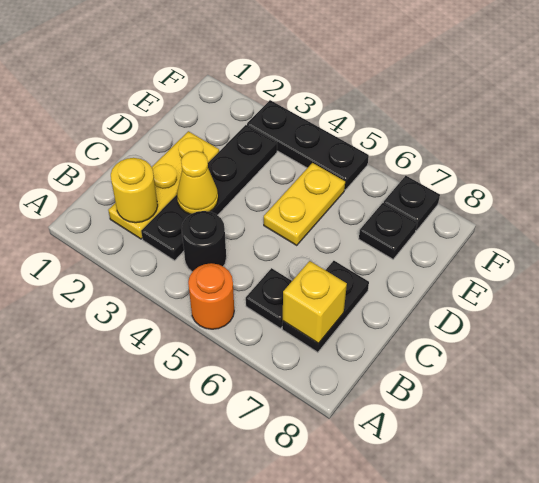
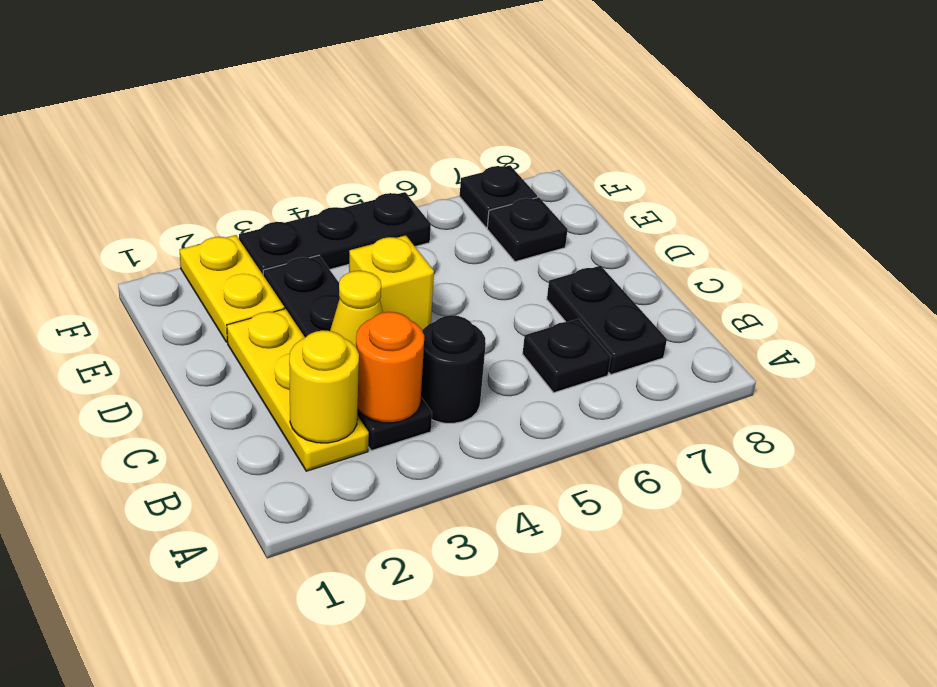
orange round brick A5 level 1 -> orange round brick B3 level 2
yellow brick B7 level 2 -> yellow brick D4 level 1
yellow plate D5:E5 level 1 -> yellow plate E2:F2 level 1

